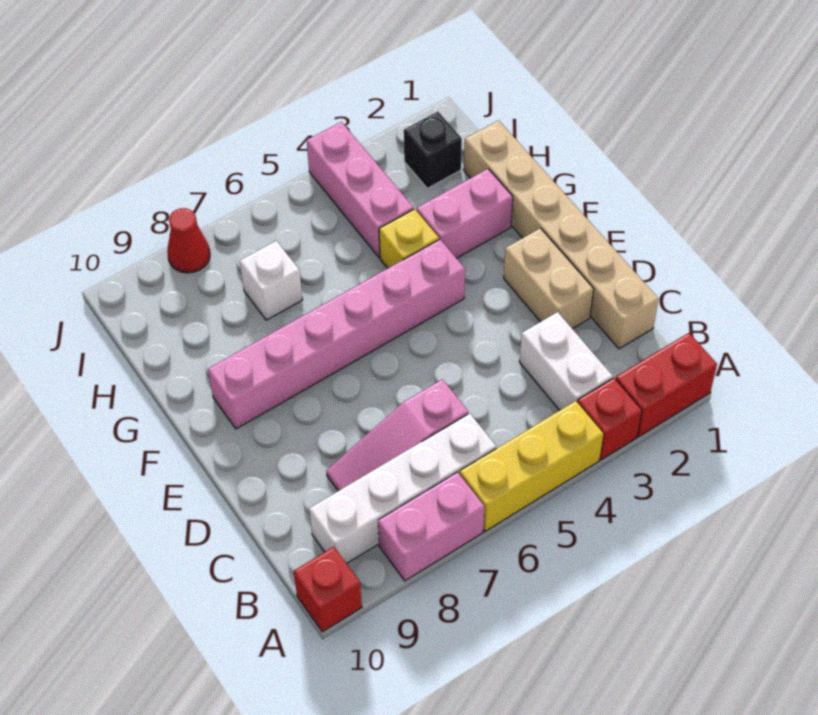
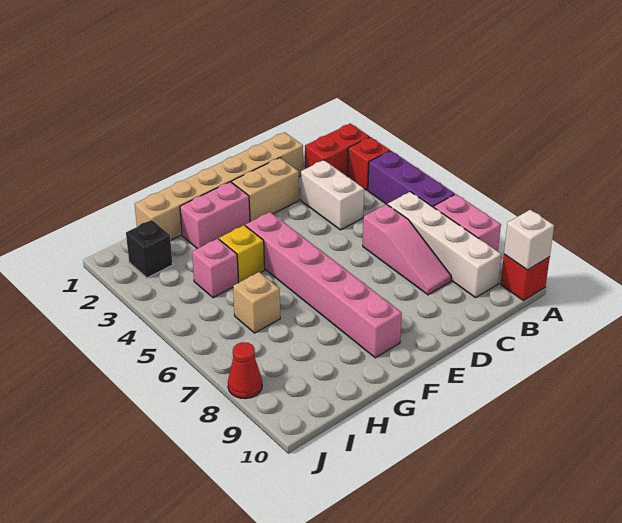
red brick A1:A2 level 1 -> red brick A2:B2 level 1
yellow brick A4:A6 level 1 -> purple brick A4:A6 level 1
white brick B3:C3 level 1 -> white brick C3:C4 level 1
pink brick G2:G3 level 1 -> pink brick F2:G2 level 1
pink brick H4:J4 level 1 -> pink brick H4 level 1
none -> tan brick H6 level 1
white brick H7 level 1 -> white brick A10 level 2

